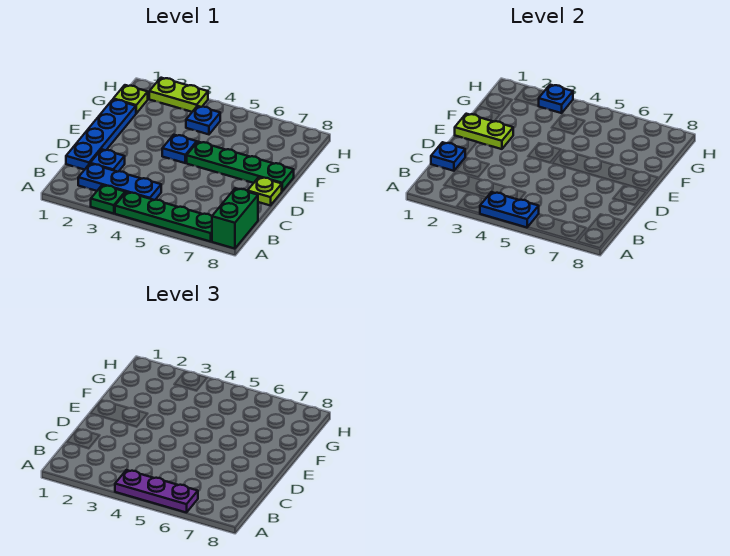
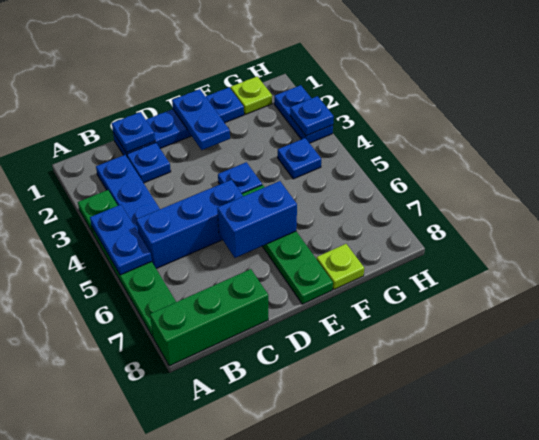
purple plate A4:A6 level 3 -> none
green brick A8:B8 level 1 -> green brick A8:C8 level 1
none -> blue brick B5:D5 level 1
none -> blue brick D6:E6 level 2
lime plate D8 level 1 -> lime plate F8 level 1
lime plate E1:E2 level 2 -> blue plate E1:E2 level 2
lime plate H2:H3 level 1 -> blue plate H2:H3 level 1

